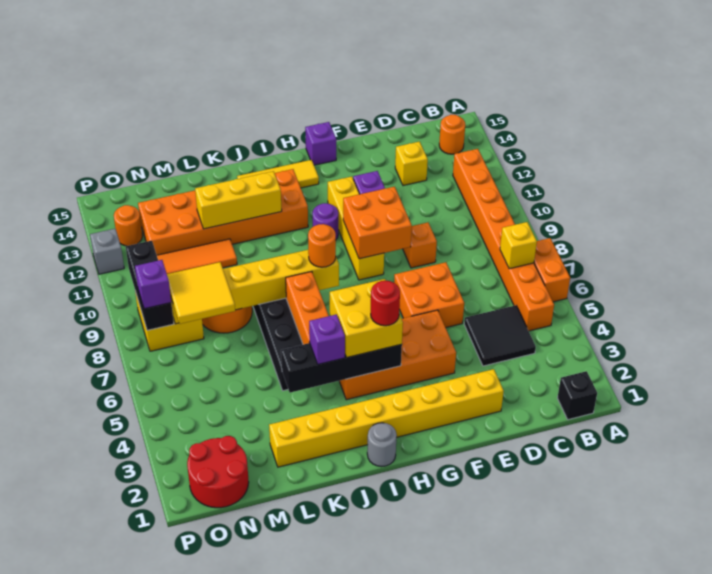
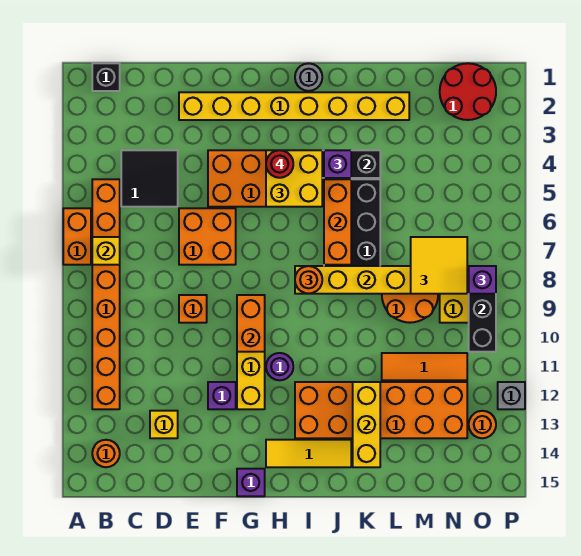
orange brick F9:G10 level 2 -> orange brick G9:G10 level 2
yellow brick J12:L12 level 2 -> yellow brick K12:K14 level 2

